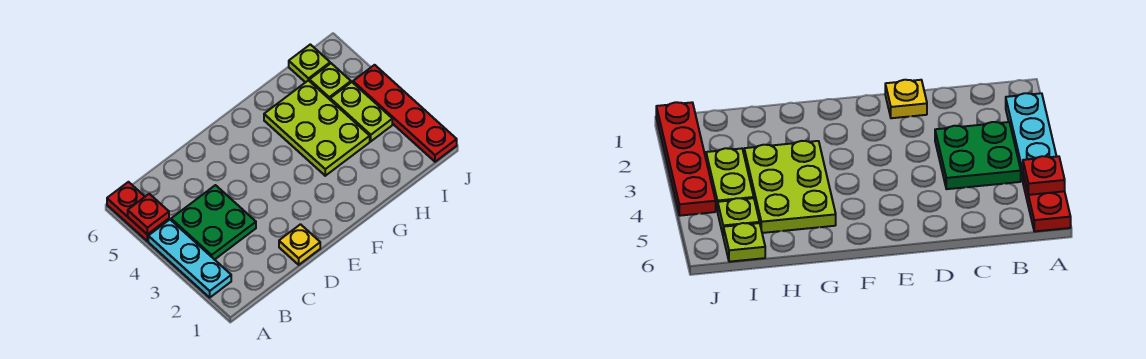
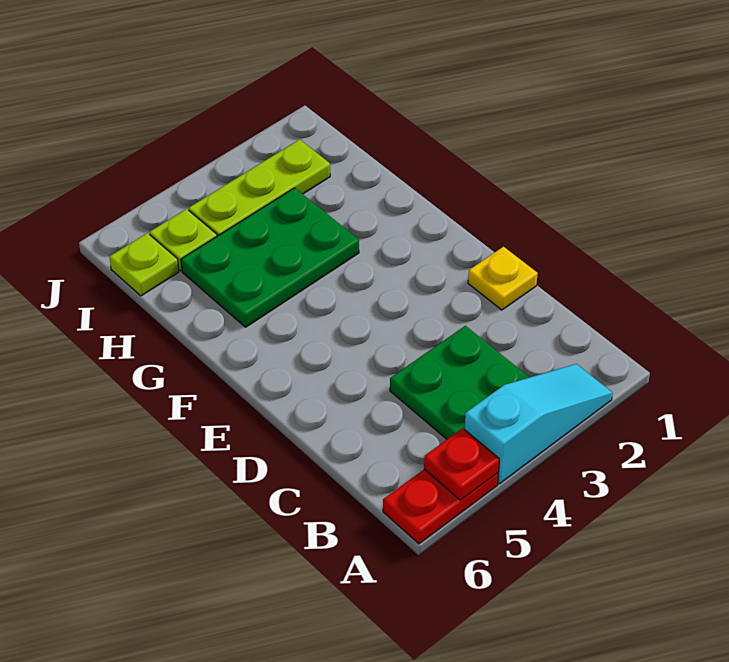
cyan plate A2:A4 level 1 -> cyan slope A2:A4 level 1 top 4
lime plate G3:H5 level 1 -> green plate G3:H5 level 1
lime plate I3:I4 level 1 -> lime plate I2:I4 level 1
red plate J1:J4 level 1 -> none

